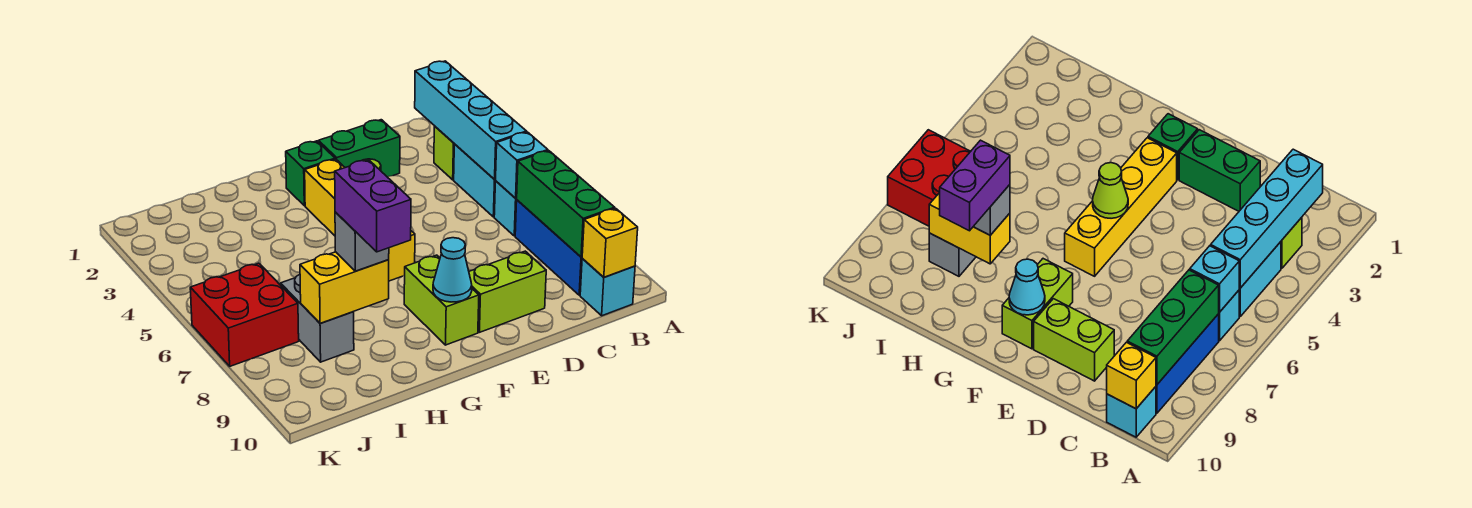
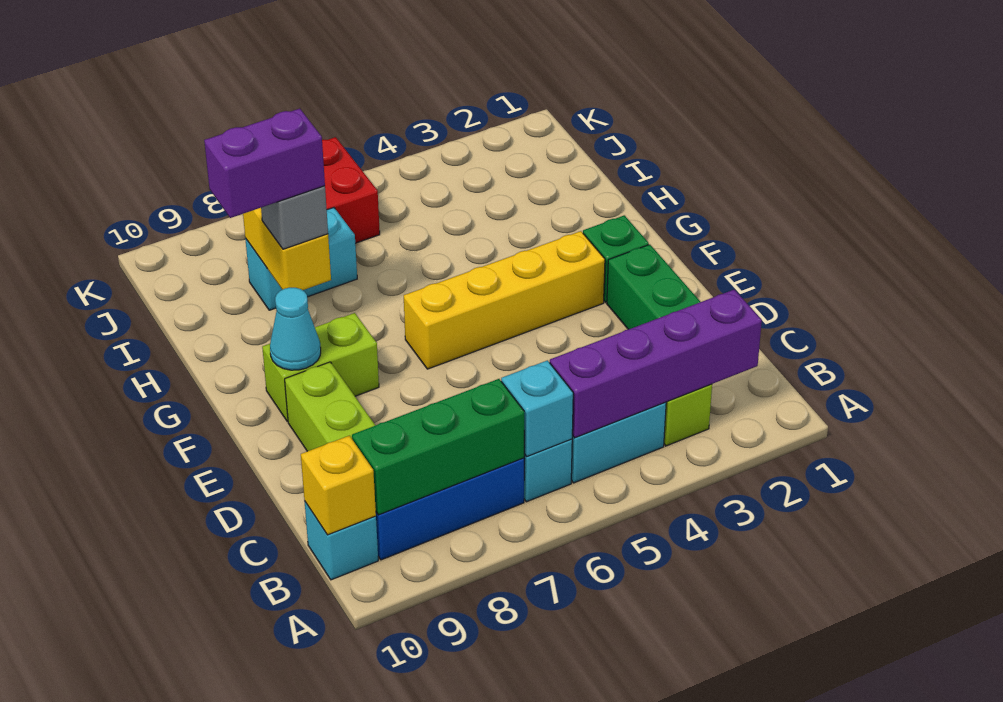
cyan brick B2:B5 level 2 -> purple brick B2:B5 level 2
lime cone F5 level 2 -> none
grey brick I7:I8 level 1 -> cyan brick I7:I8 level 1

